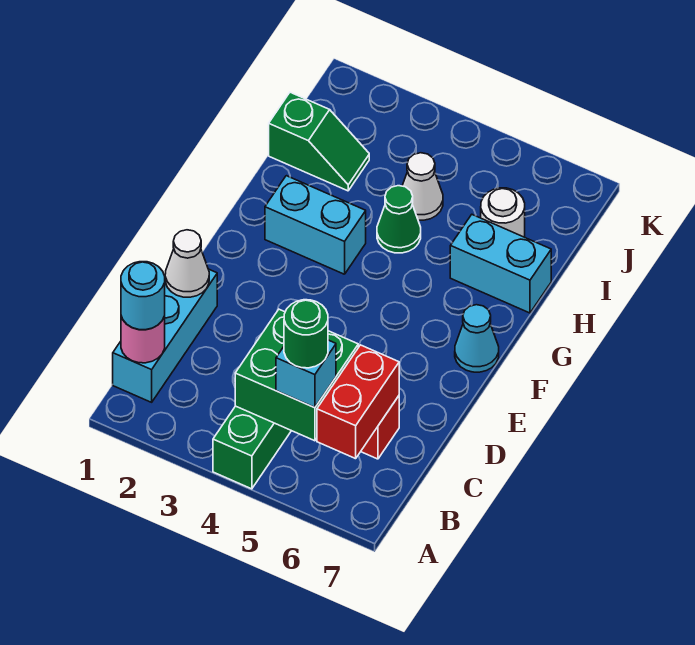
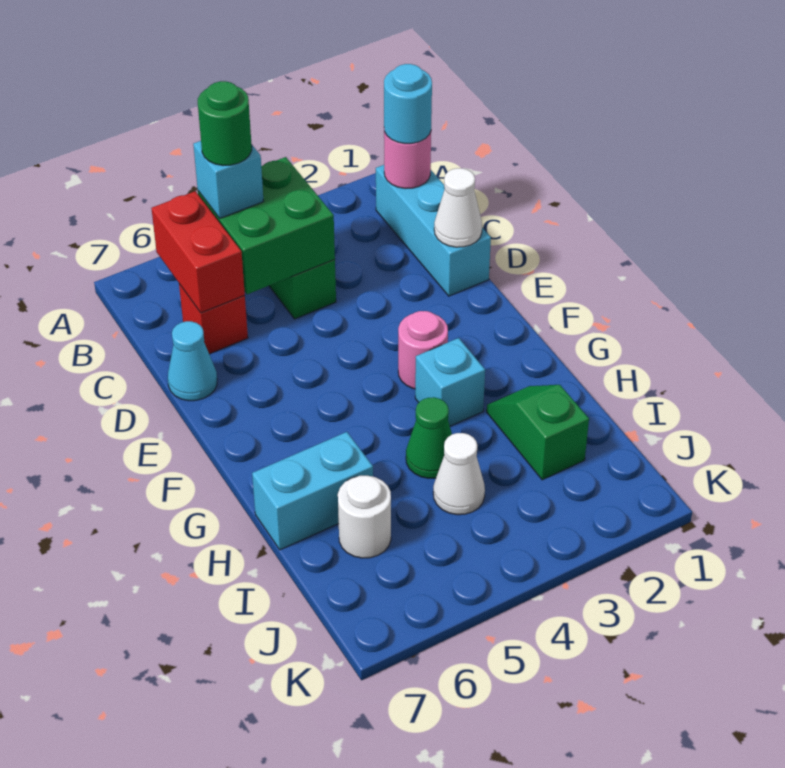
none -> pink round brick F3 level 1
cyan cone F7 level 1 -> cyan cone D7 level 1
cyan brick G2:G3 level 1 -> cyan brick G3 level 1
green slope I1:I2 level 1 top 1 -> green slope H2:I2 level 1 top I

